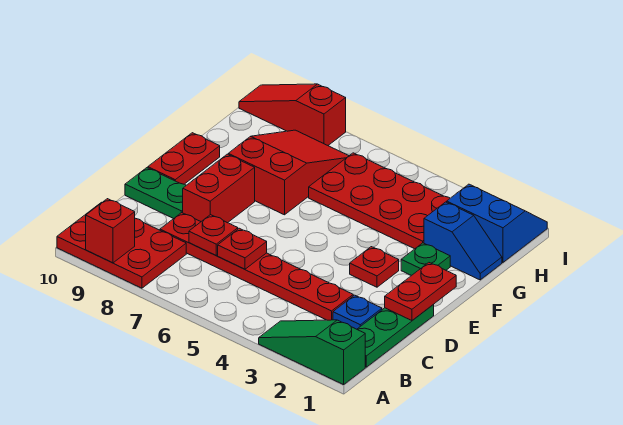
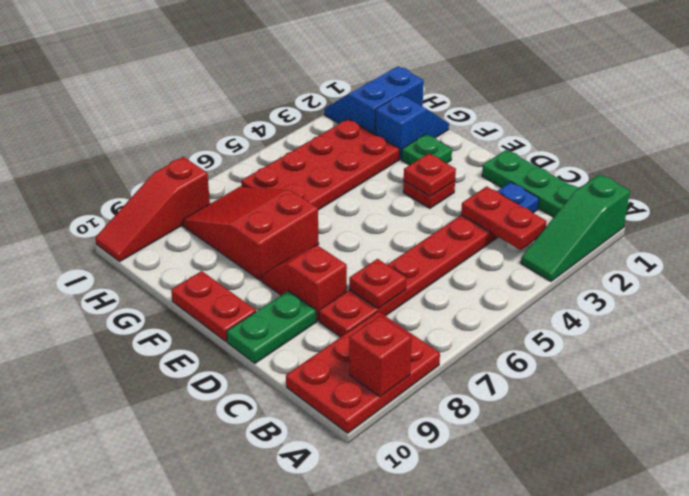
red plate C6 level 2 -> red plate E3 level 2
red plate D1:E1 level 2 -> red plate B3:C3 level 2
red brick D8:E8 level 1 -> red slope D8:E8 level 1 top D

